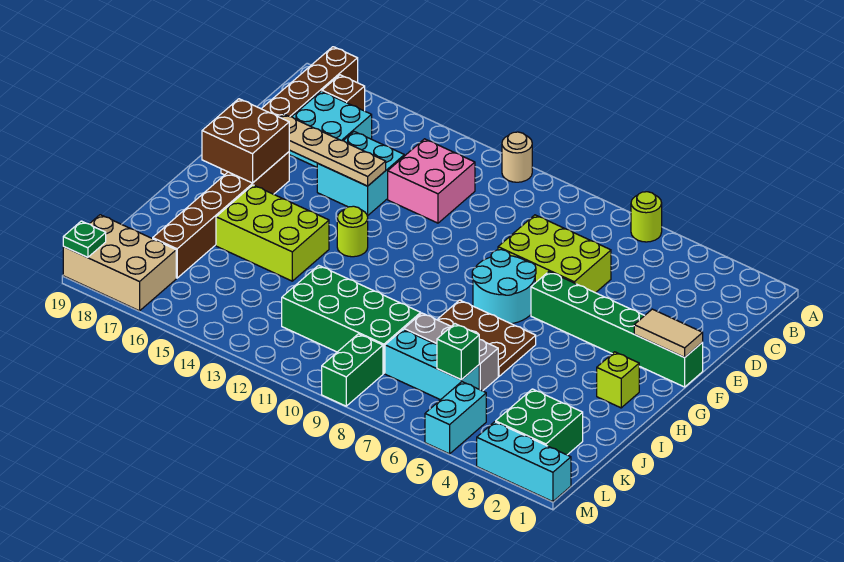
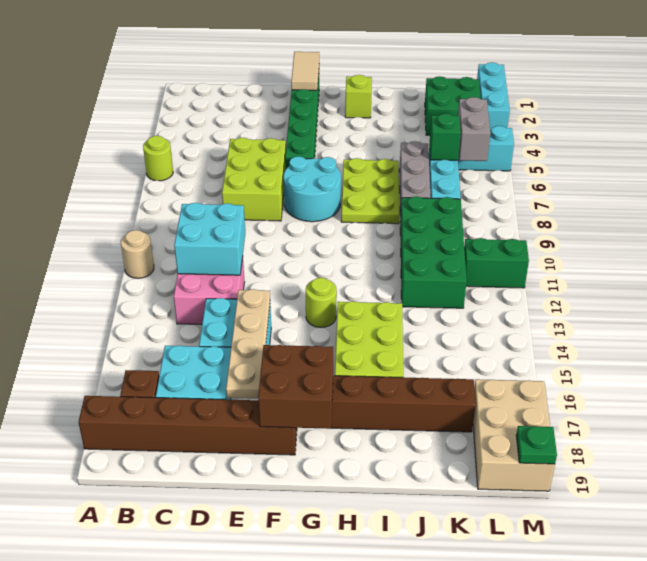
none -> cyan brick C11:D12 level 2
brown plate H6:I8 level 1 -> lime plate H6:I8 level 1
none -> grey brick L5:L6 level 2
green brick L9:M9 level 1 -> green brick L11:M11 level 1

